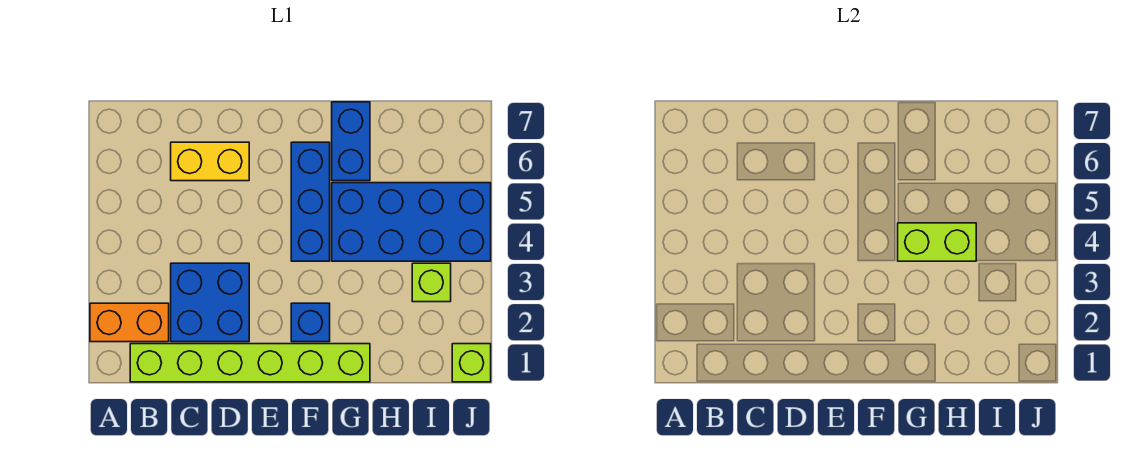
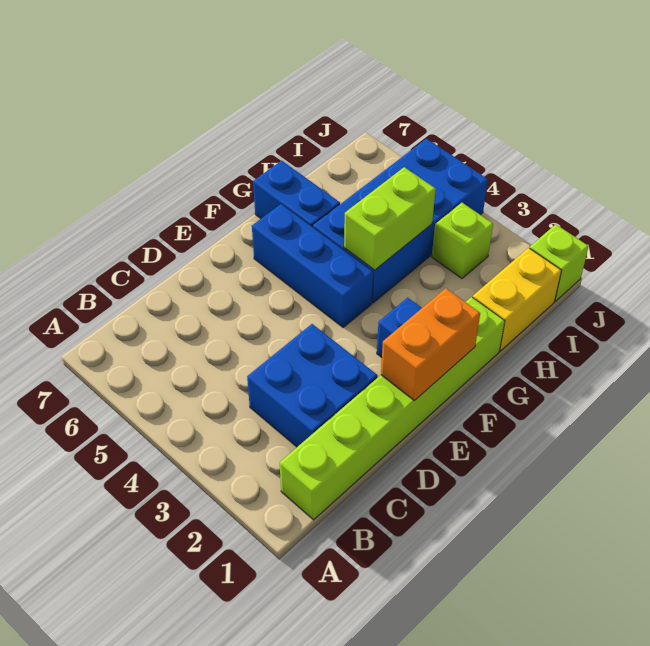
orange brick A2:B2 level 1 -> orange brick E1:F1 level 2
yellow brick C6:D6 level 1 -> yellow brick H1:I1 level 1

